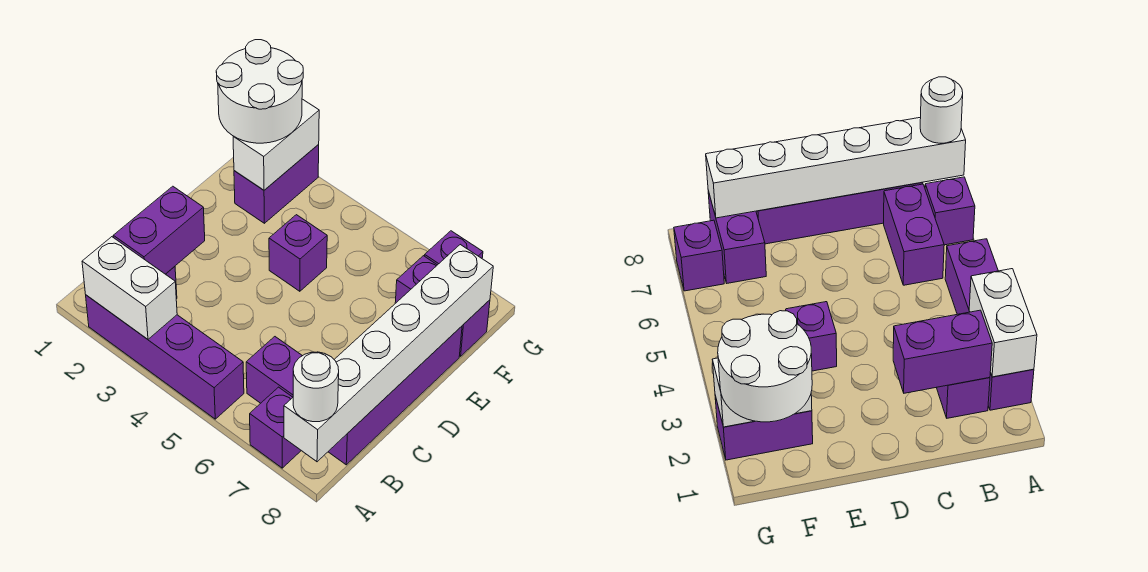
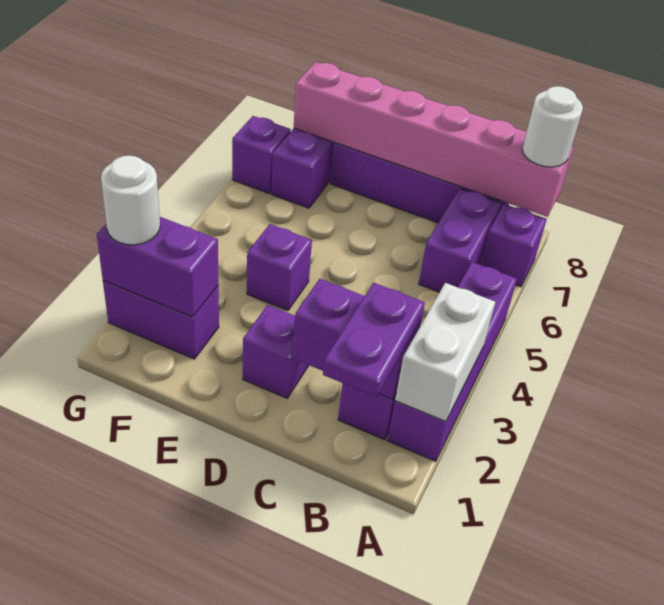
white brick A8:F8 level 2 -> pink brick A8:F8 level 2
none -> purple plate B1:B2 level 3
none -> purple brick D2 level 1
white round brick F1:G2 level 3 -> white round brick G2 level 3
white brick F2:G2 level 2 -> purple brick F2:G2 level 2

